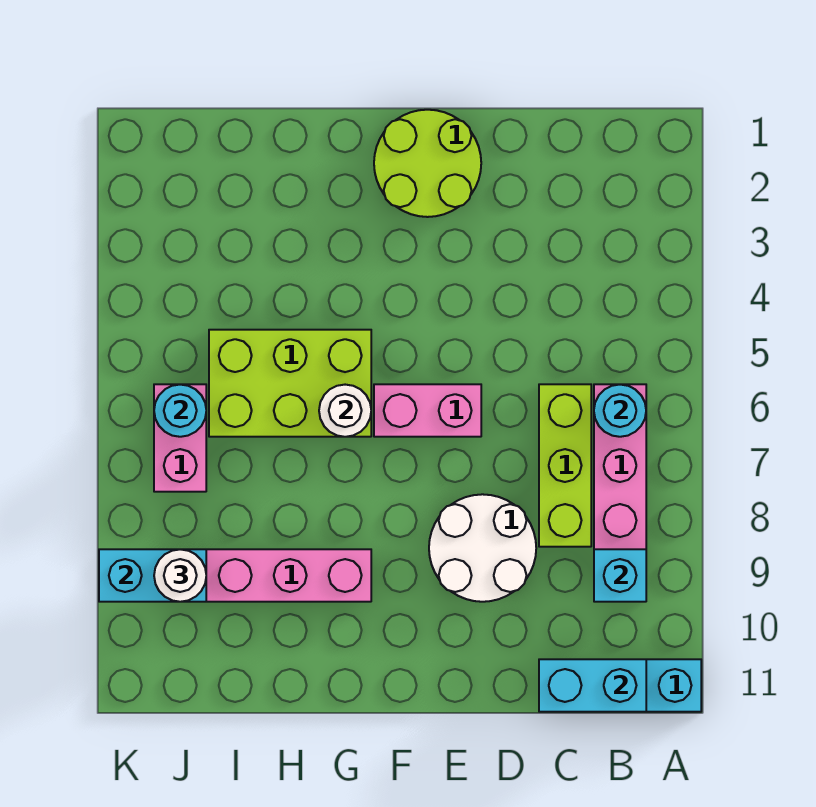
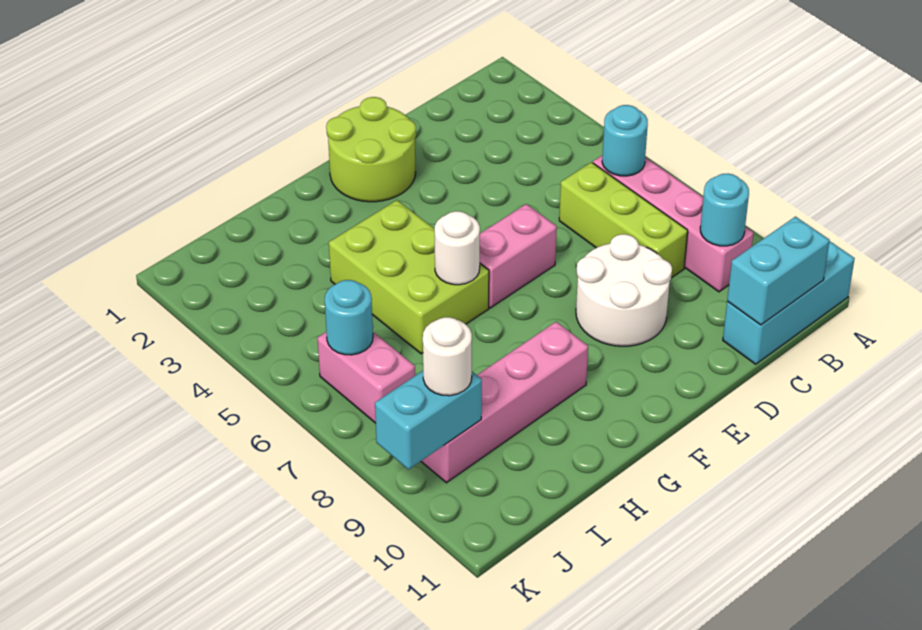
cyan brick B9 level 2 -> cyan round brick B9 level 2
lime brick G5:I6 level 1 -> lime brick G4:H6 level 1

